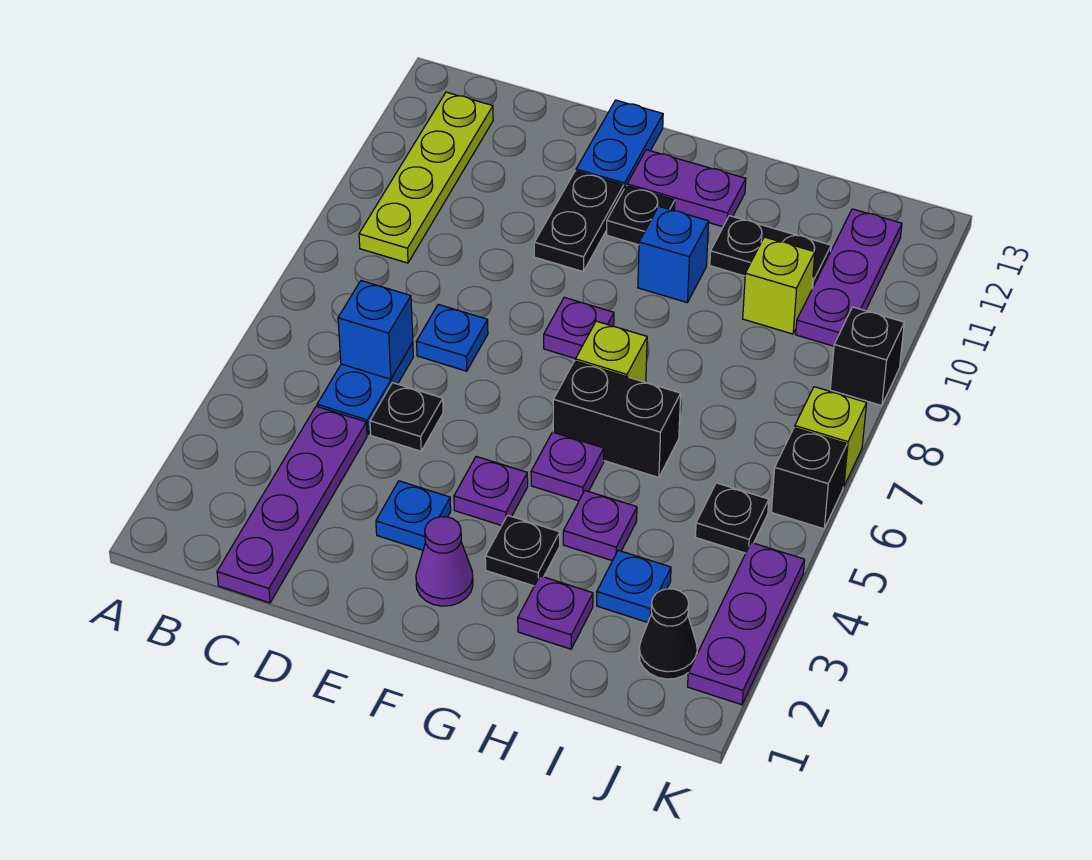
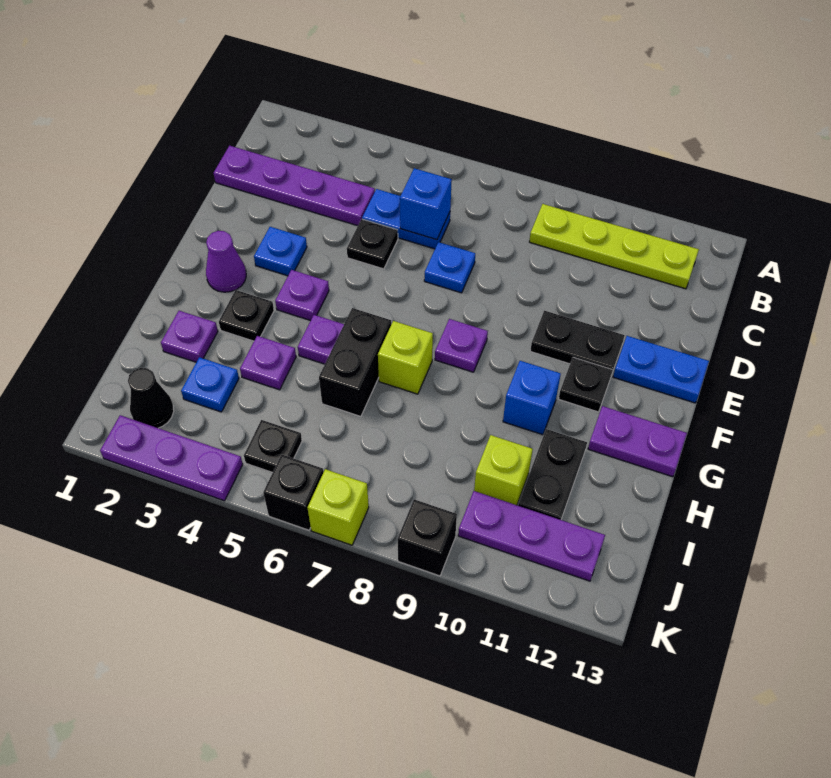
purple plate F12:G12 level 1 -> purple plate G12:G13 level 1

